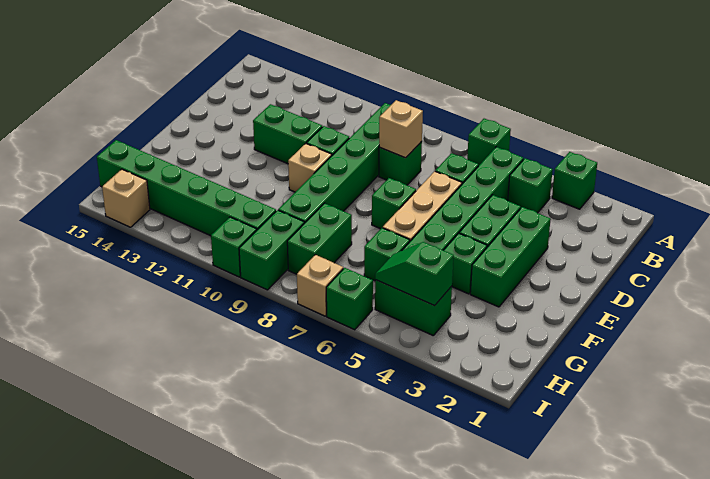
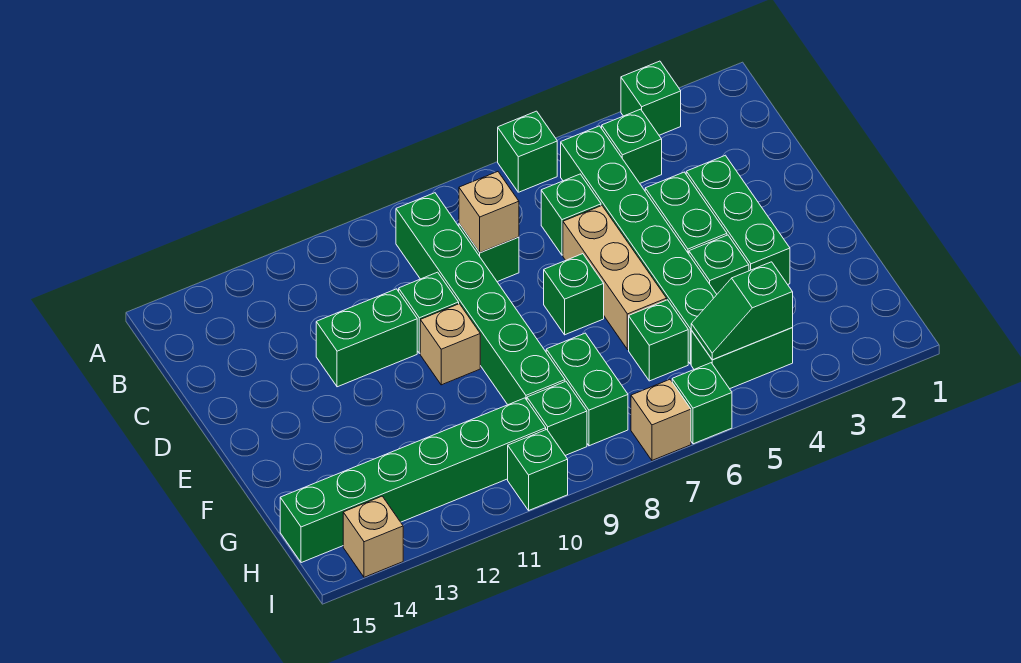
green brick H9:I9 level 1 -> green brick H9 level 1

